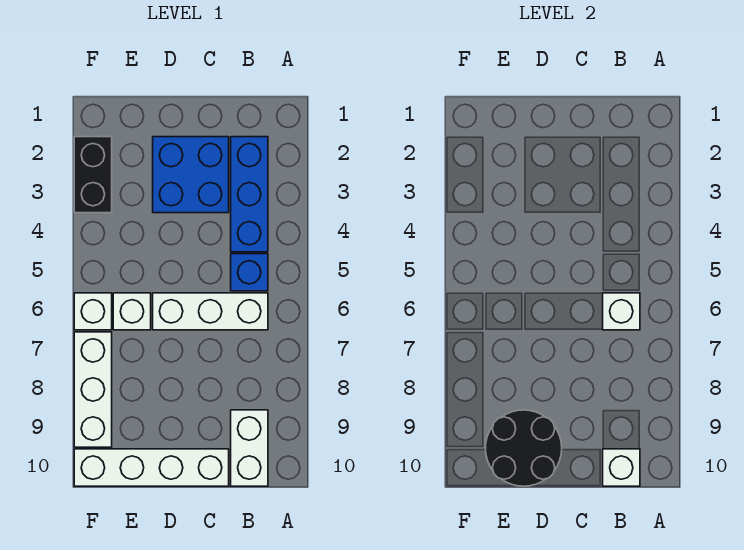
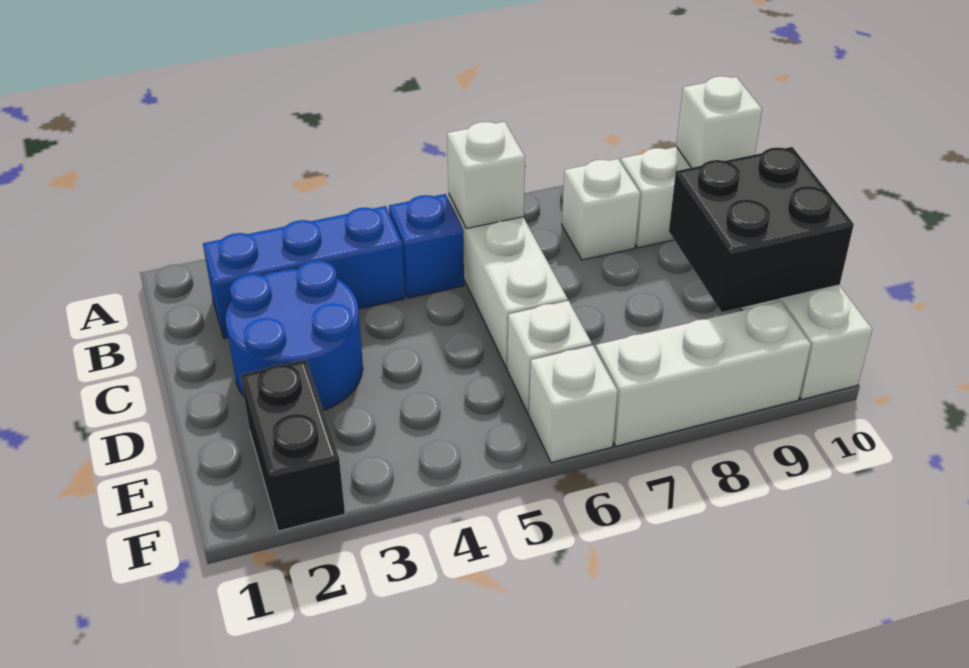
none -> white brick B8 level 1
blue brick C2:D3 level 1 -> blue round brick C2:D3 level 1
black round brick D9:E10 level 2 -> black brick D9:E10 level 2
black brick F2:F3 level 1 -> black brick E2:F2 level 1

